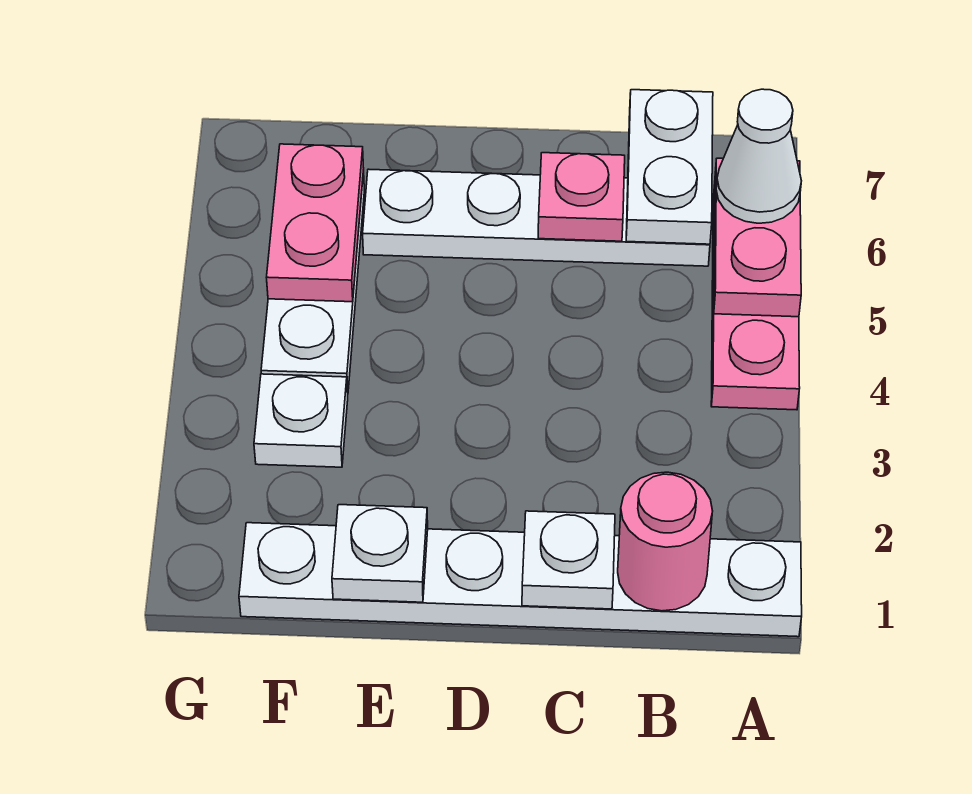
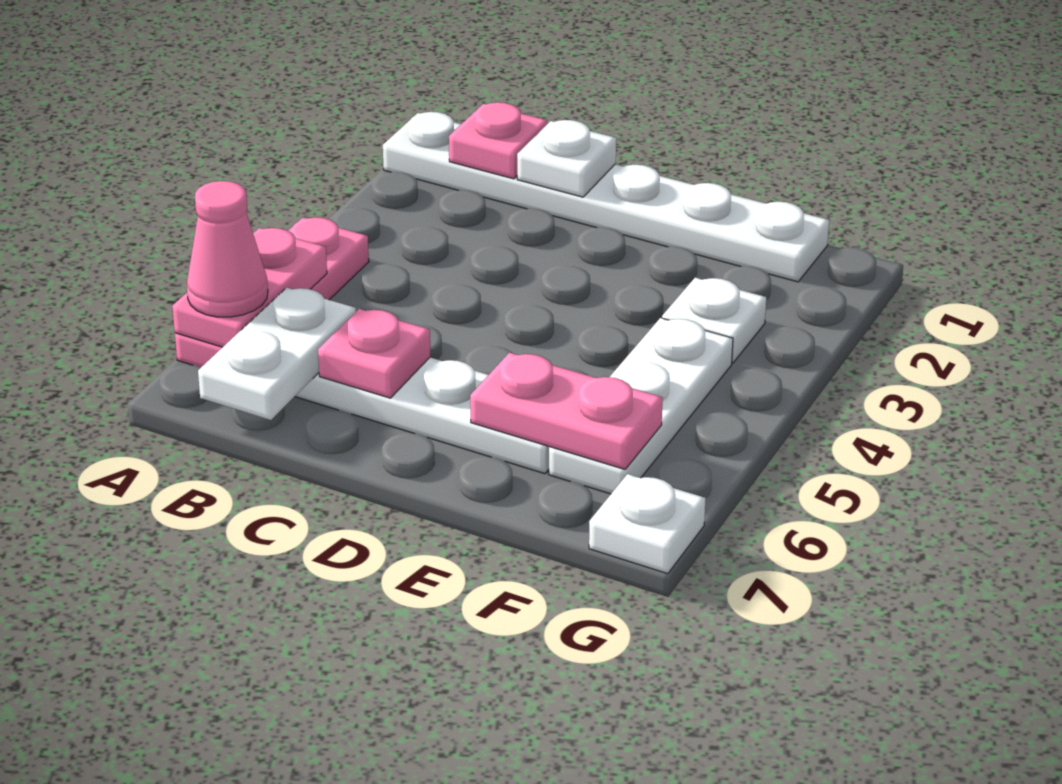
white cone A6 level 3 -> pink cone A6 level 3
pink round brick B1 level 2 -> pink plate B1 level 2
white plate E1 level 2 -> white plate G7 level 1
pink plate F5:F6 level 2 -> pink plate E6:F6 level 2

